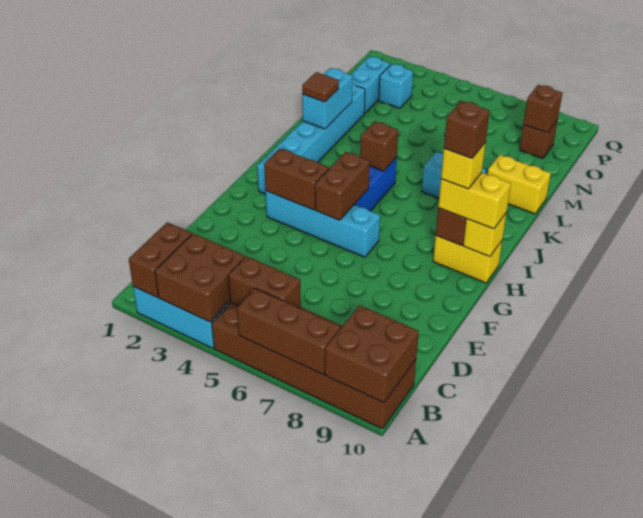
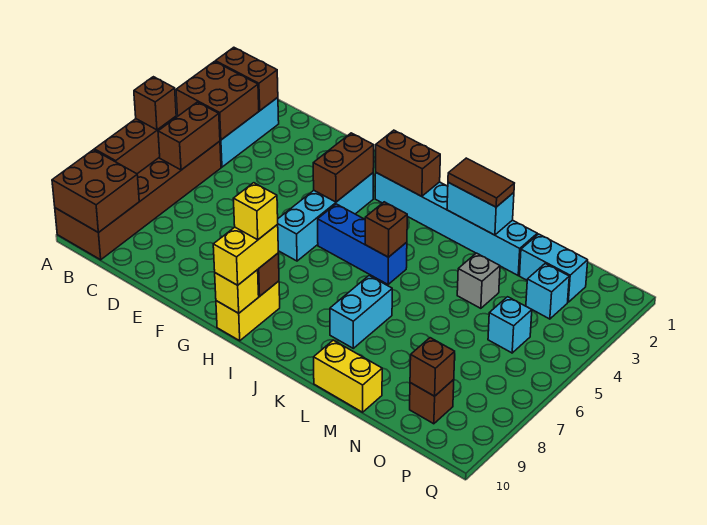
brown brick G5:H5 level 2 -> brown brick H2:I2 level 2
brown brick H9 level 5 -> brown brick A6 level 3
brown tile K2 level 3 -> brown tile K2:L2 level 3
yellow brick L9:L10 level 1 -> yellow brick L10:M10 level 1
none -> grey brick M4 level 1
none -> cyan brick O5 level 1

